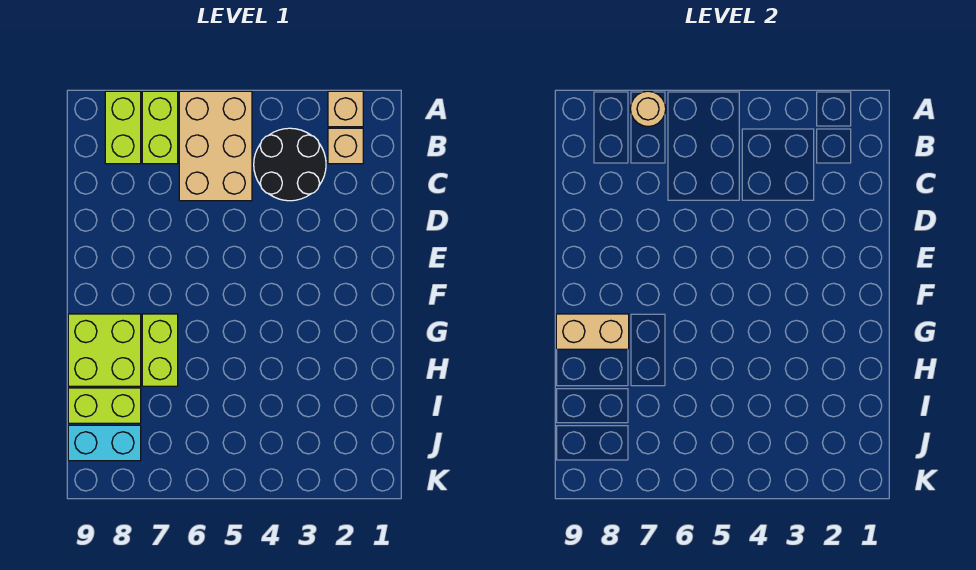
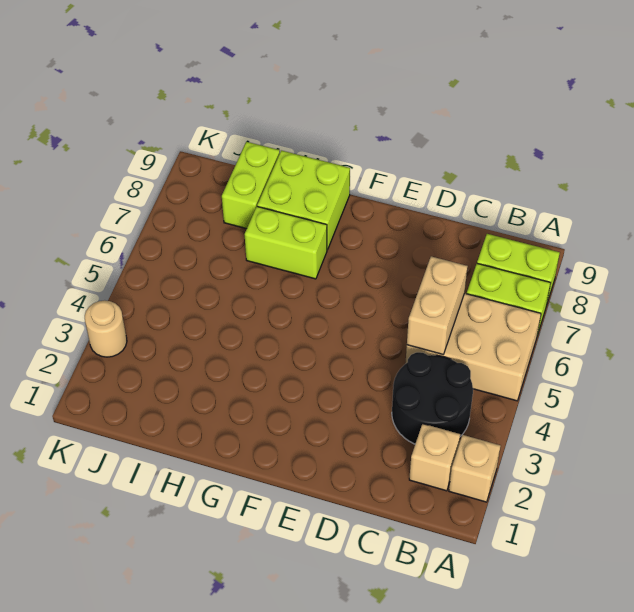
tan round brick A7 level 2 -> tan round brick K3 level 1
tan brick G8:G9 level 2 -> tan brick C5:C6 level 2
cyan brick J8:J9 level 1 -> none

